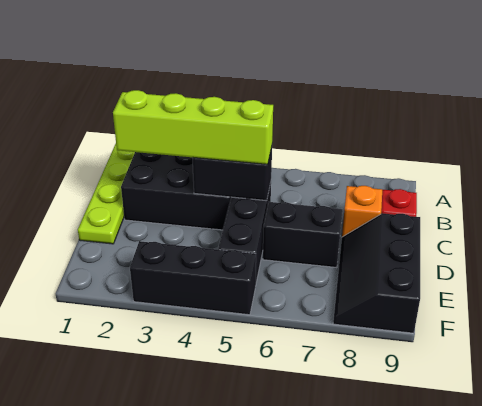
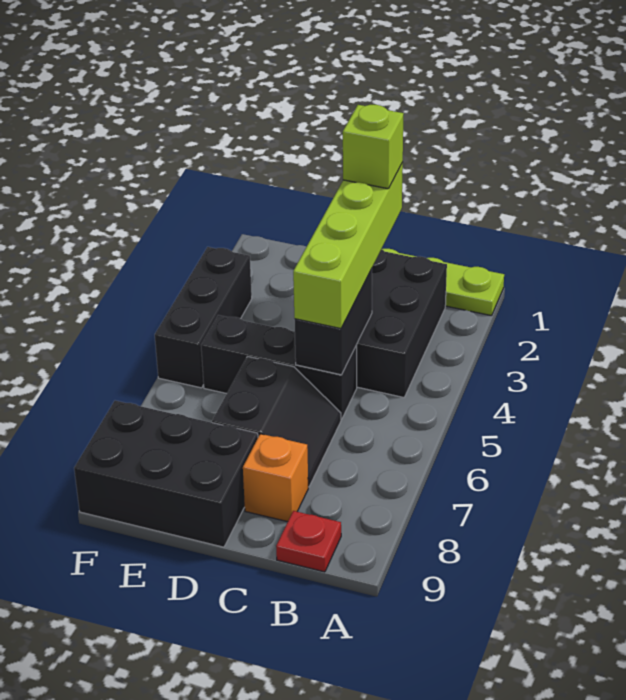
none -> lime brick C2 level 4
black slope D8:F9 level 1 top 9 -> black brick D8:F9 level 1

